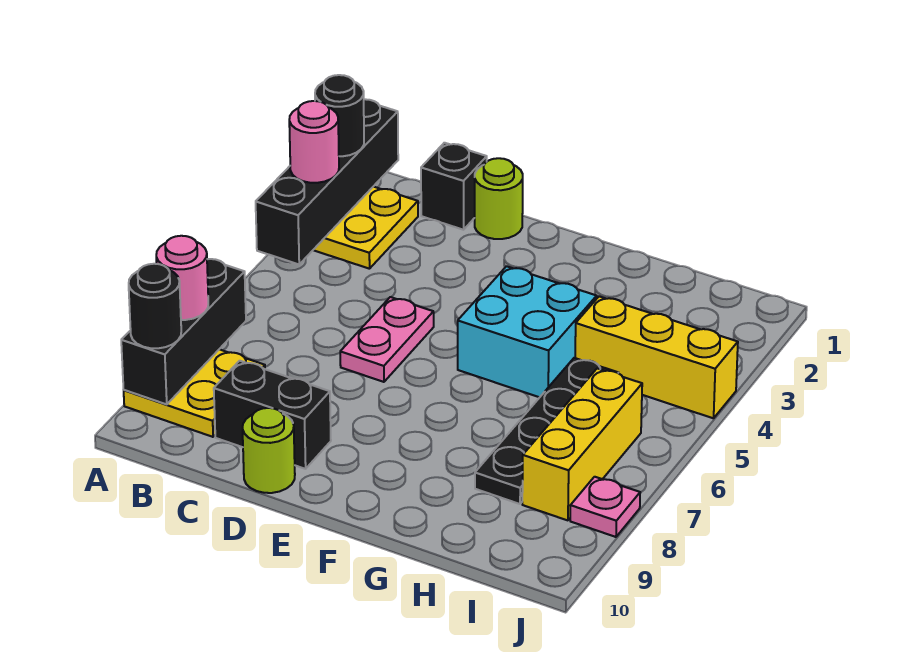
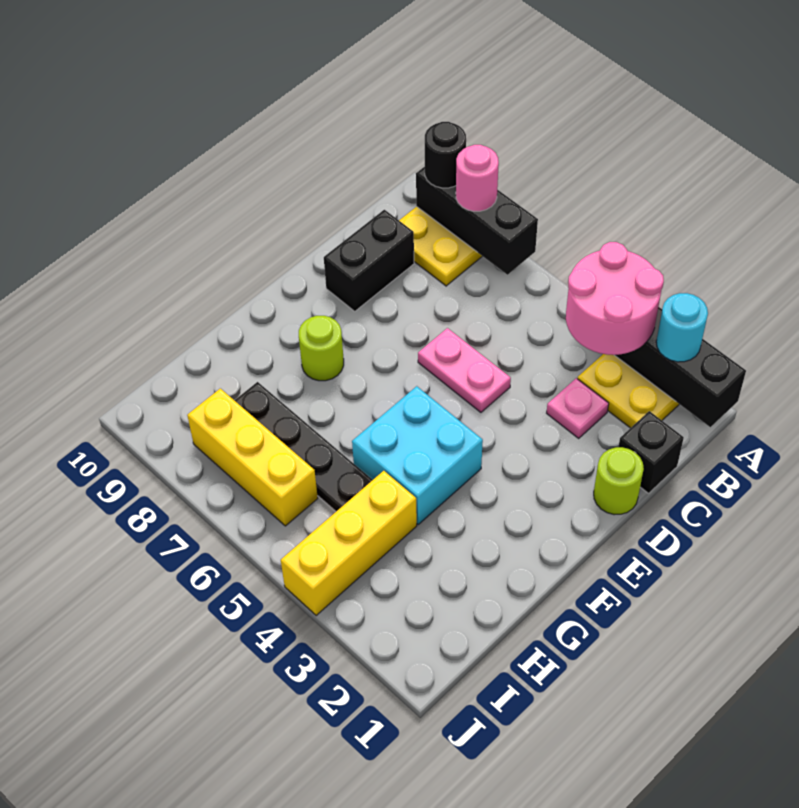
black round brick A2 level 3 -> cyan round brick A2 level 3
pink round brick A3 level 3 -> pink round brick A3:B4 level 3
lime round brick D10 level 1 -> lime round brick F8 level 1
pink plate J8 level 1 -> pink plate C3 level 1

